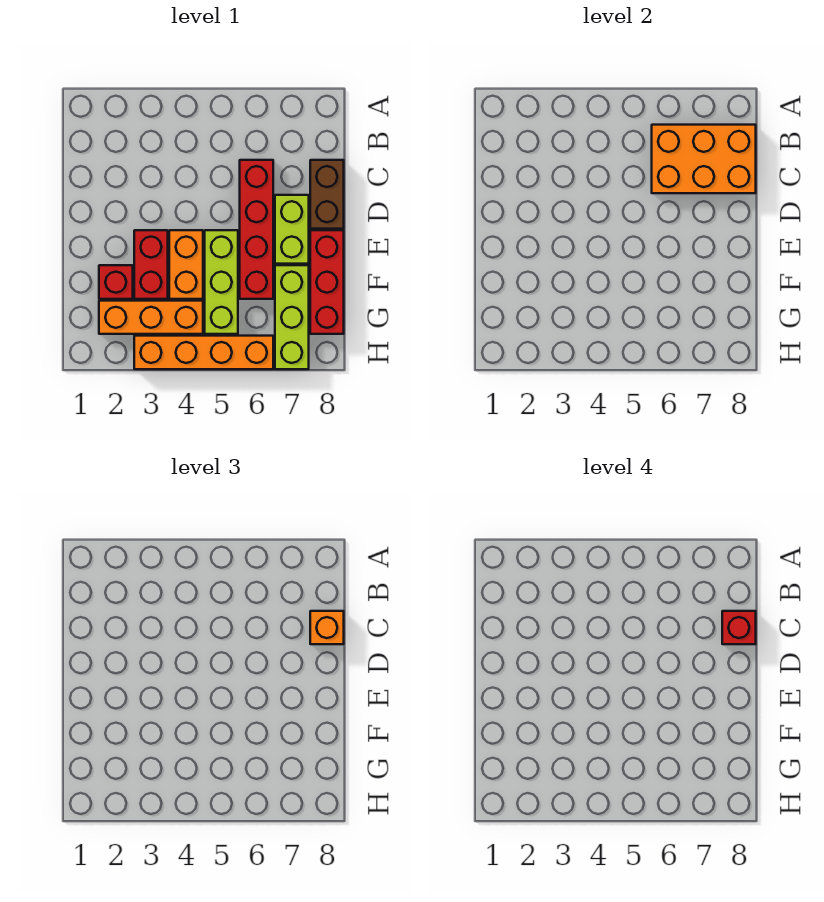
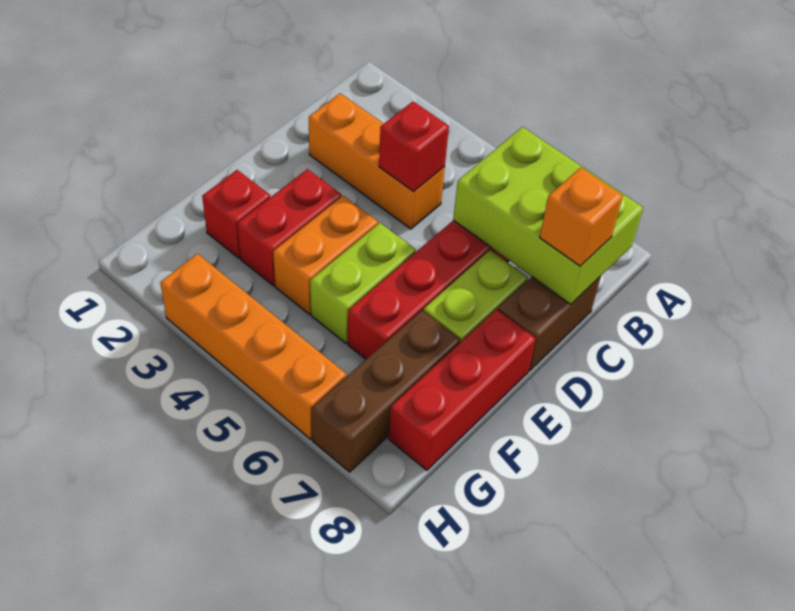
orange brick B6:C8 level 2 -> lime brick B6:C8 level 2
red brick C8 level 4 -> red brick C4 level 2
lime brick E5:G5 level 1 -> lime brick E5:F5 level 1
lime brick F7:H7 level 1 -> brown brick F7:H7 level 1
orange brick G2:G4 level 1 -> orange brick C2:C4 level 1

